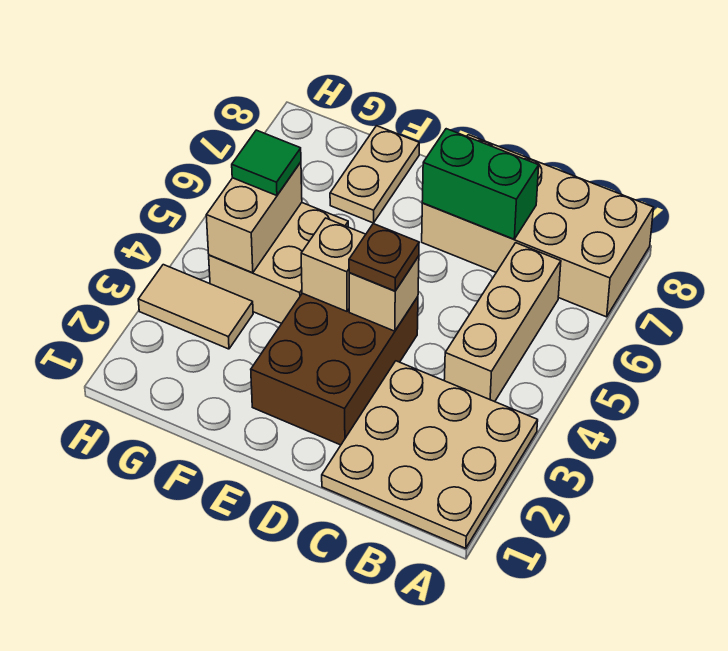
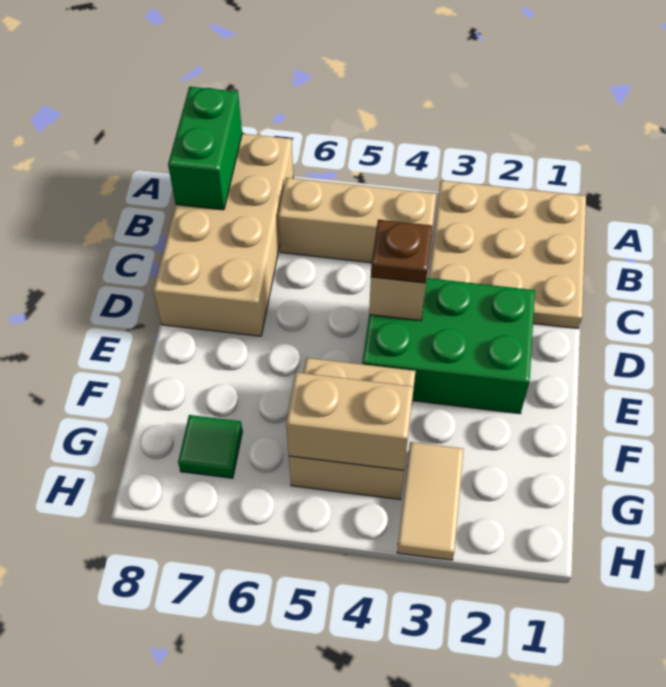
green brick C7:D7 level 2 -> green brick A8:B8 level 2
brown brick D2:E4 level 1 -> green brick D2:E4 level 1
tan brick E4 level 2 -> none
tan plate F7:F8 level 1 -> none
green tile G5 level 3 -> green tile G7 level 1

